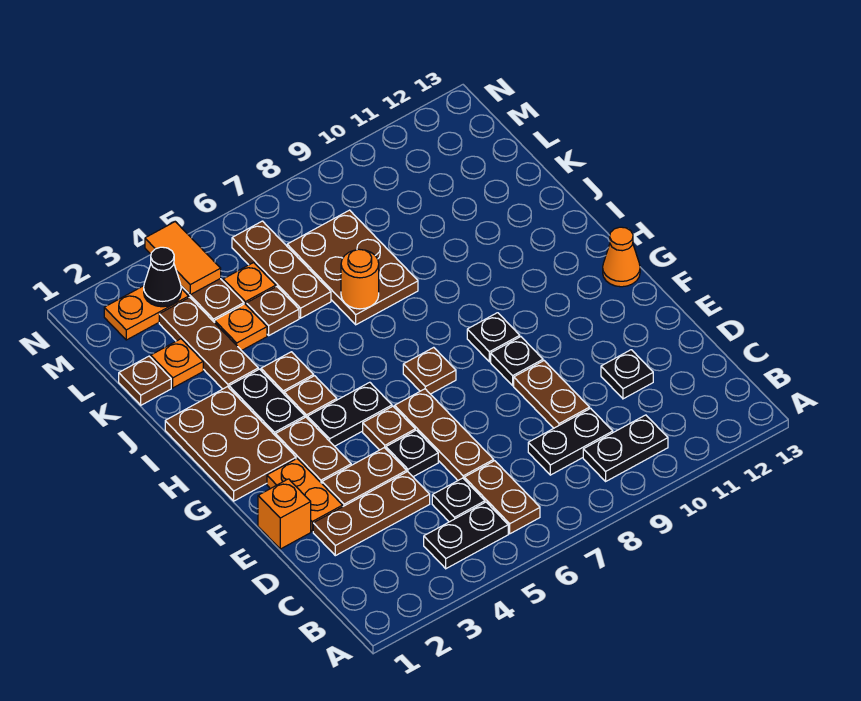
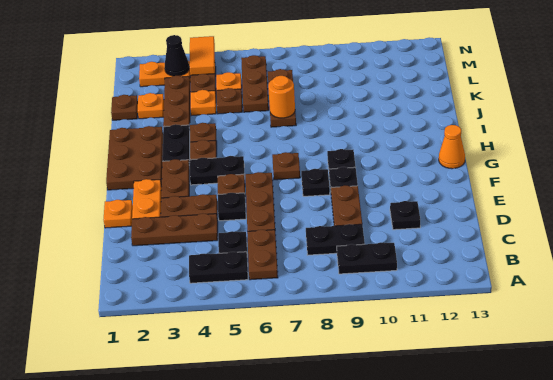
orange brick E1 level 1 -> orange plate E1 level 1
none -> black plate F8 level 1
brown plate J7:L8 level 1 -> brown plate J7:L7 level 1

